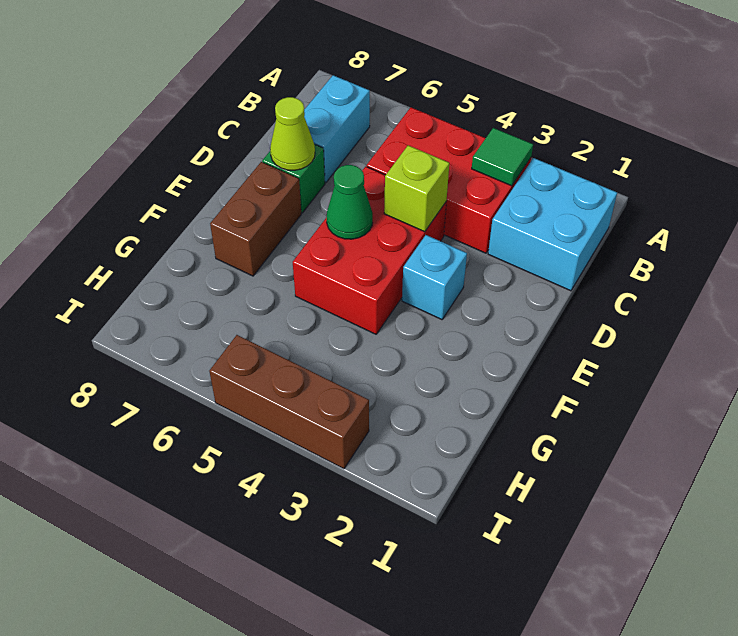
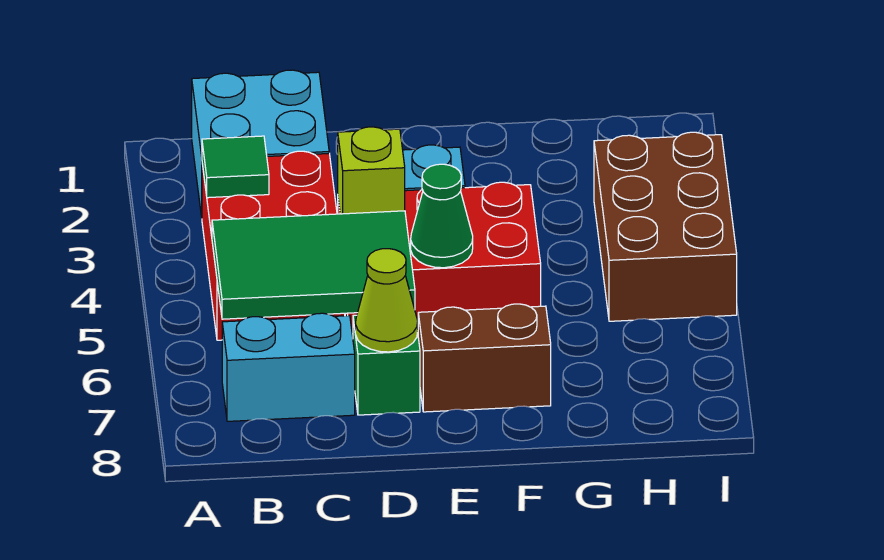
none -> green tile B5:D6 level 2
brown brick I3:I5 level 1 -> brown brick H3:I5 level 1

